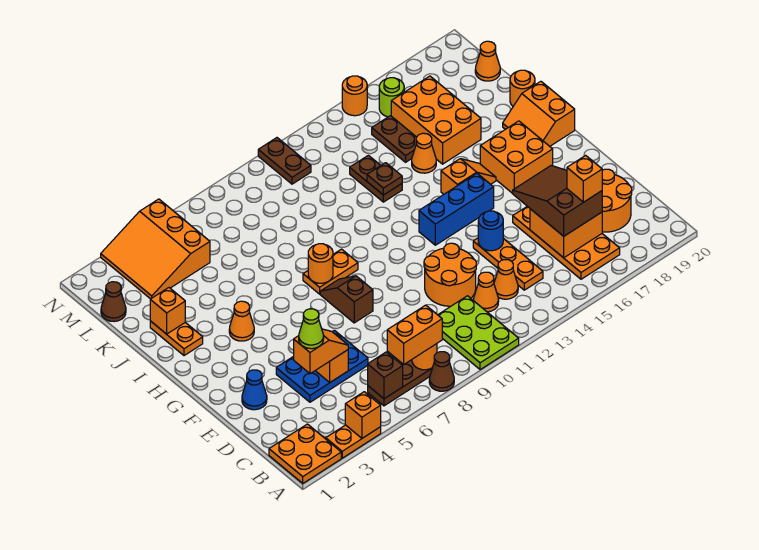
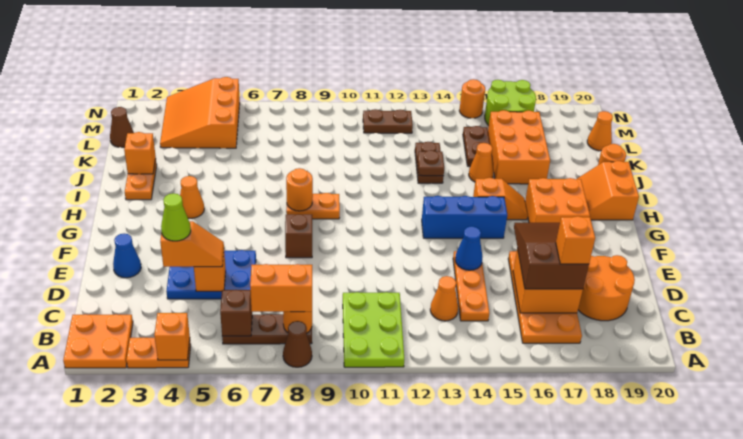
orange cone C12 level 1 -> none
orange round brick D11:E12 level 1 -> none
blue round brick E14 level 2 -> blue cone E14 level 2
brown plate M11:N11 level 1 -> brown plate M11:M12 level 1
lime round brick M16 level 1 -> lime round brick M16:N17 level 1

